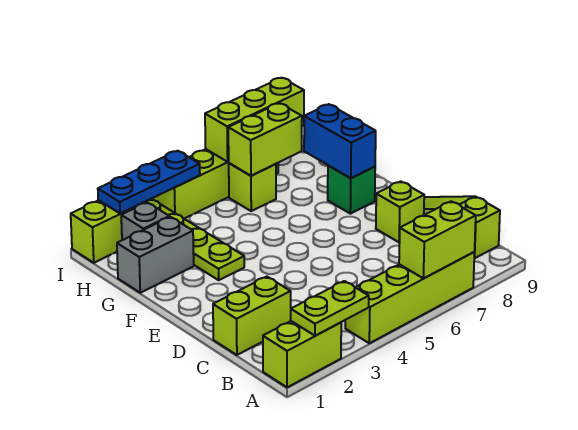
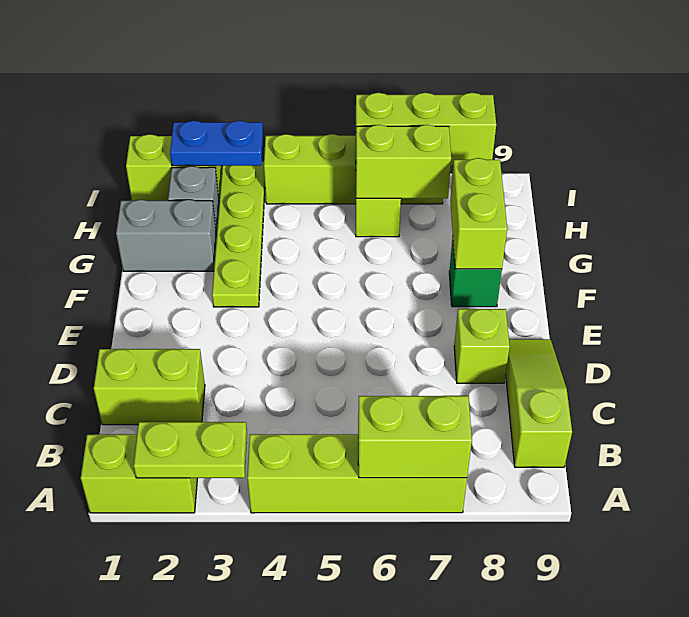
blue brick F8:G8 level 2 -> lime brick F8:G8 level 2
blue plate I2:I4 level 2 -> blue plate I2:I3 level 2

